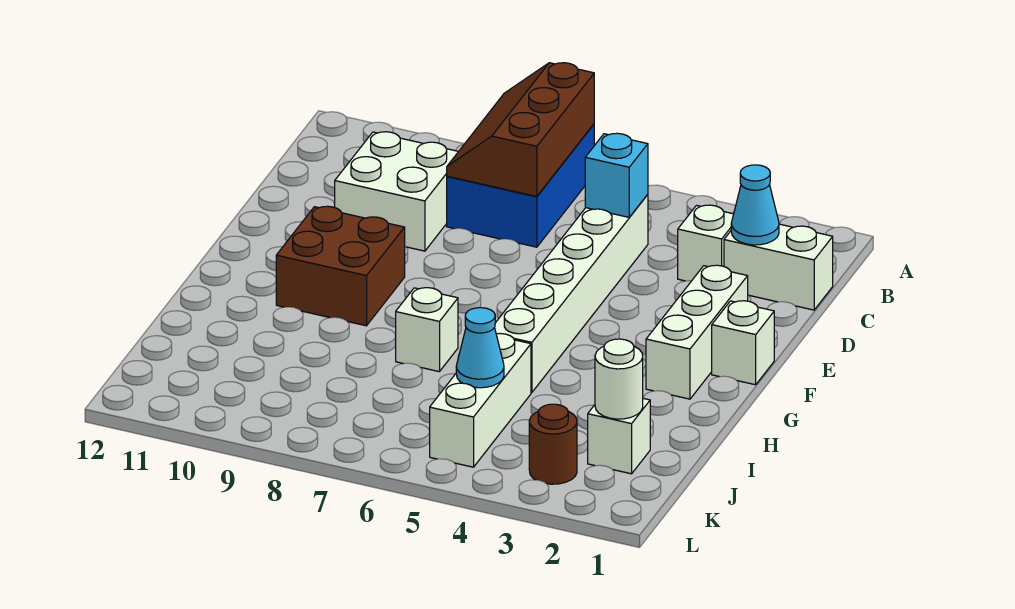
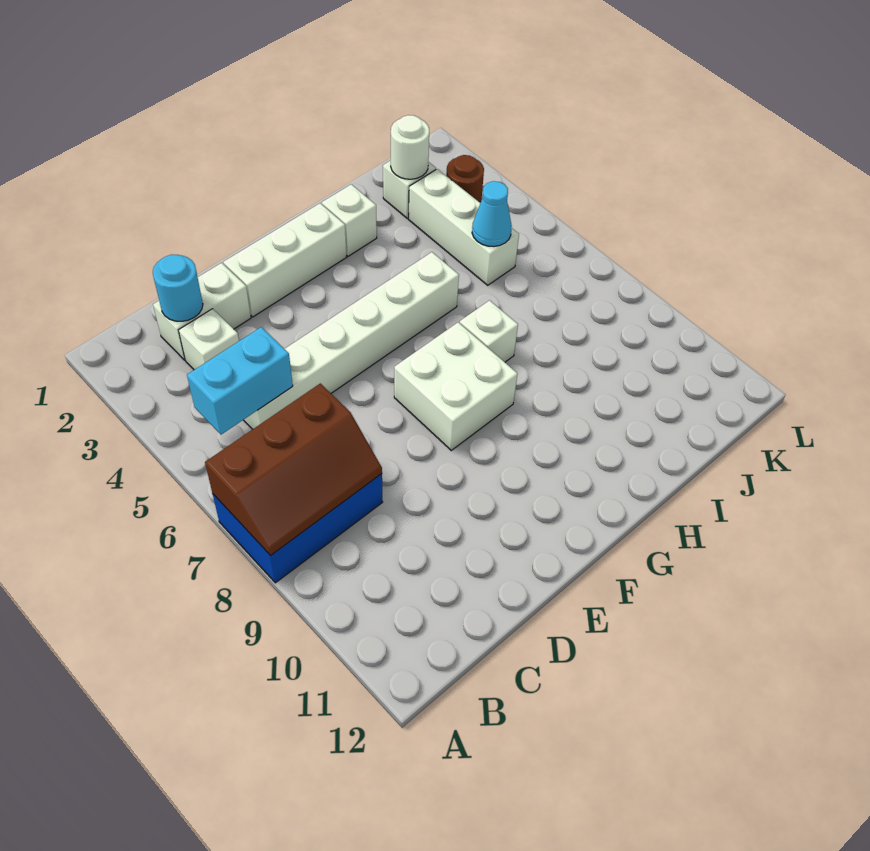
white brick C1:C2 level 1 -> white brick C2:D2 level 1
cyan cone C2 level 2 -> cyan round brick C2 level 2
cyan brick C5 level 2 -> cyan brick B5:C5 level 2
white brick C9:D10 level 1 -> white brick F7:G8 level 1
white brick F1 level 1 -> white brick H2 level 1
brown brick F9:G10 level 1 -> none
white brick I5:K5 level 1 -> white brick J3:J5 level 1

